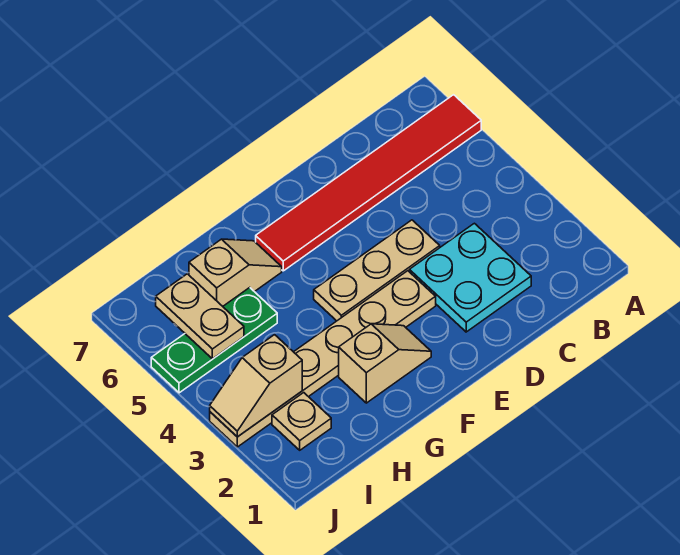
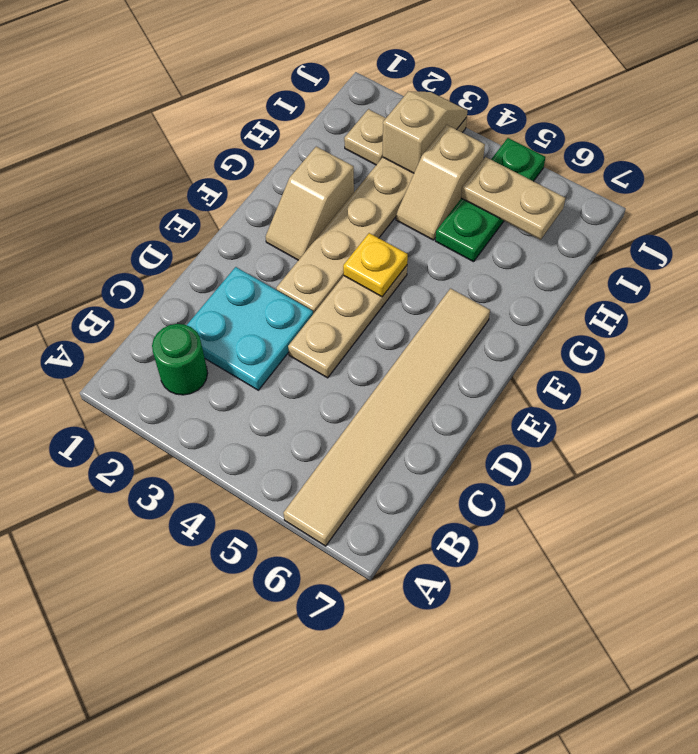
red tile A6:F6 level 1 -> tan tile A6:F6 level 1
none -> green round brick B2 level 1
none -> yellow plate F4 level 2
tan slope G6:H6 level 1 top H -> tan slope H4:I4 level 1 top I

